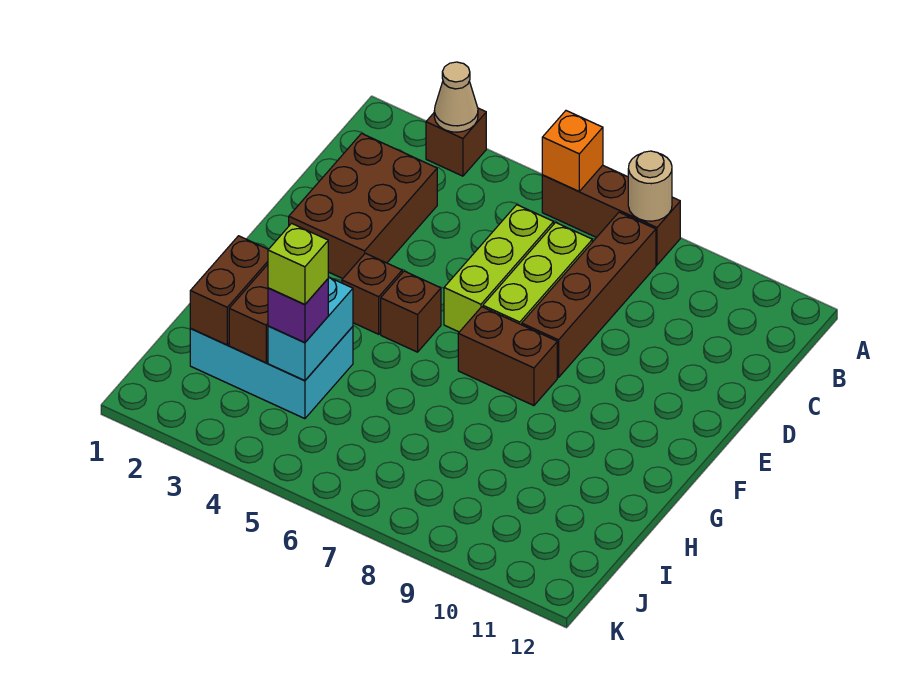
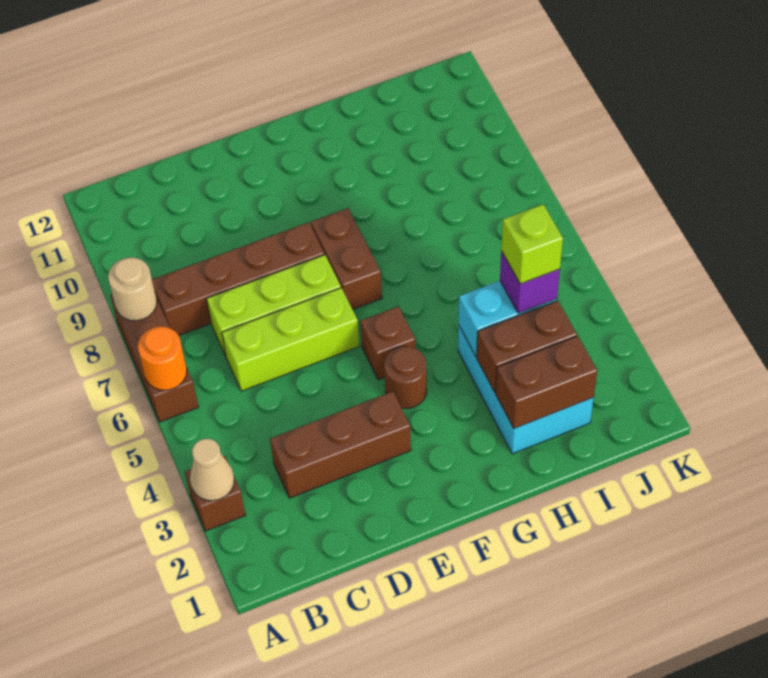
orange brick A6 level 2 -> orange round brick A6 level 2
brown brick C2:E3 level 1 -> brown brick C3:E3 level 1
brown brick F4 level 1 -> brown round brick F4 level 1

